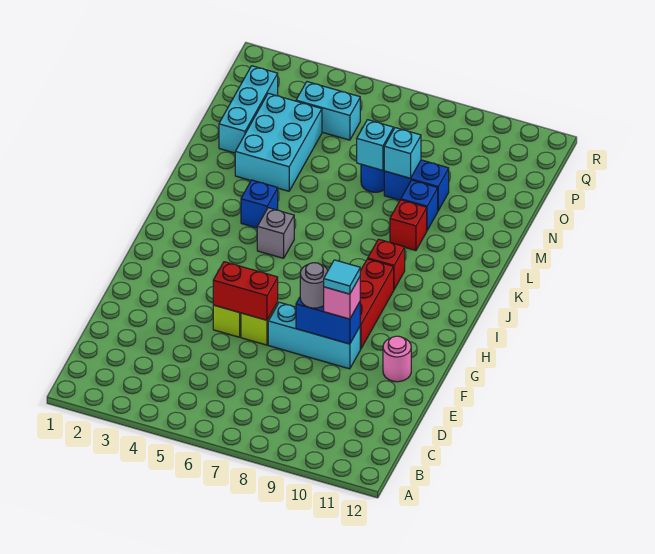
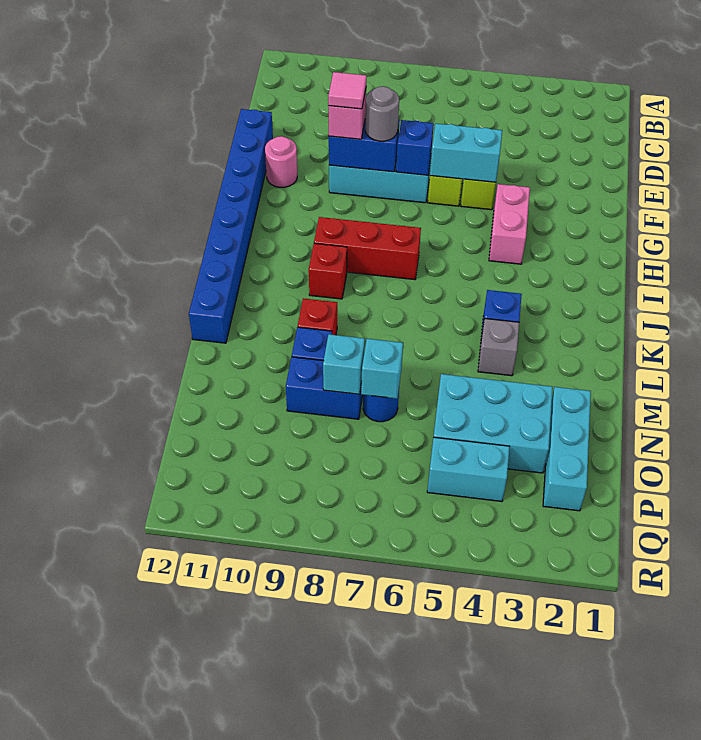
none -> blue brick E12:L12 level 1
red brick F5:F6 level 2 -> cyan brick F5:F6 level 2
none -> blue brick F7 level 2
cyan tile F9 level 4 -> pink tile F9 level 4
none -> pink brick G4:H4 level 1
red brick G9:I9 level 1 -> red brick I7:I9 level 1
grey brick J5 level 1 -> grey brick L4 level 1
cyan brick M3:O4 level 1 -> cyan brick N3:O5 level 1

